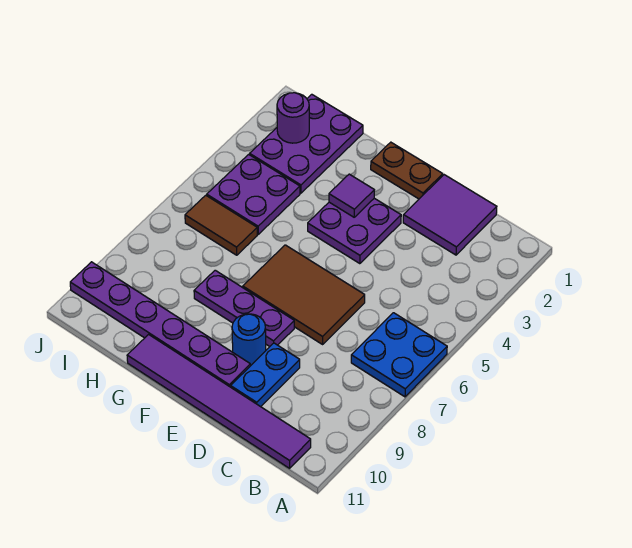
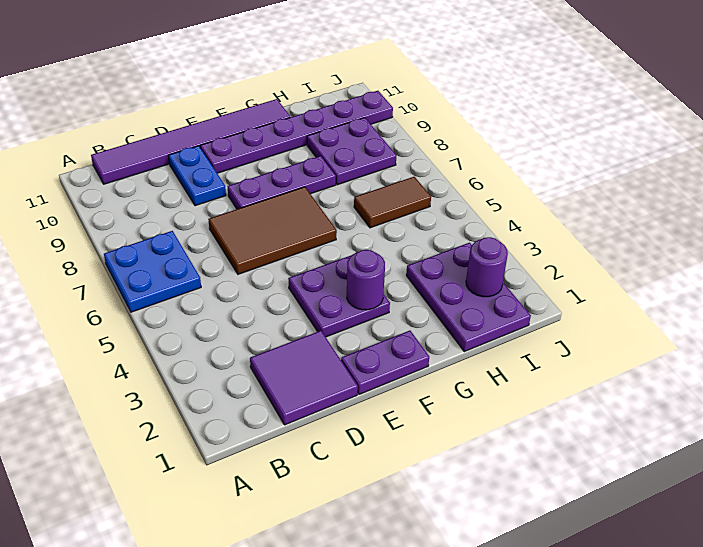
brown plate E1:F1 level 1 -> purple plate E1:F1 level 1
blue round brick E9 level 1 -> none
purple tile F3 level 2 -> purple round brick F3 level 2
purple plate H4:I5 level 1 -> purple plate H8:I9 level 1

